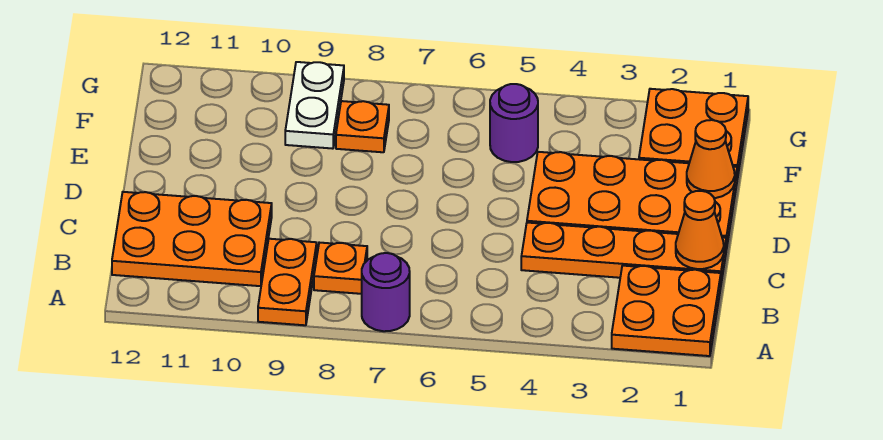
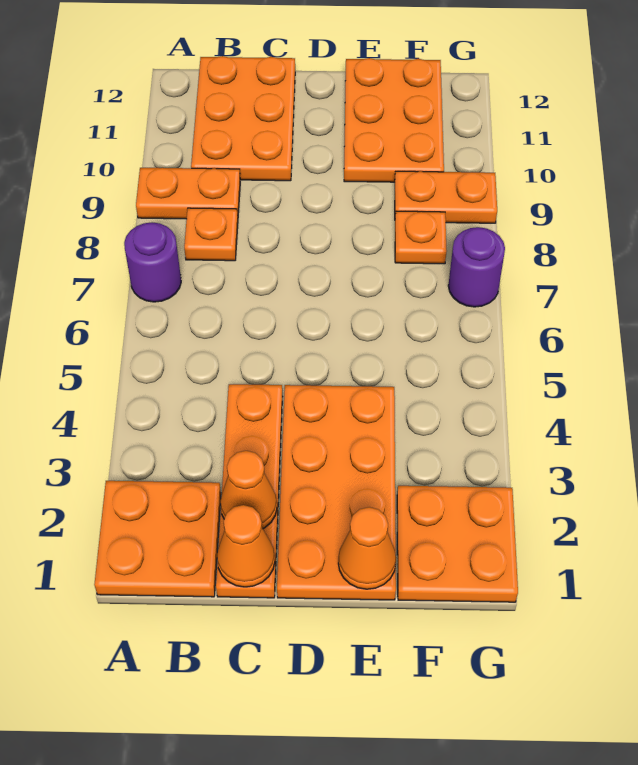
none -> orange cone C2 level 2
none -> orange plate E10:F12 level 1
purple round brick F5 level 1 -> purple round brick G7 level 1
white plate F9:G9 level 1 -> orange plate F9:G9 level 1

